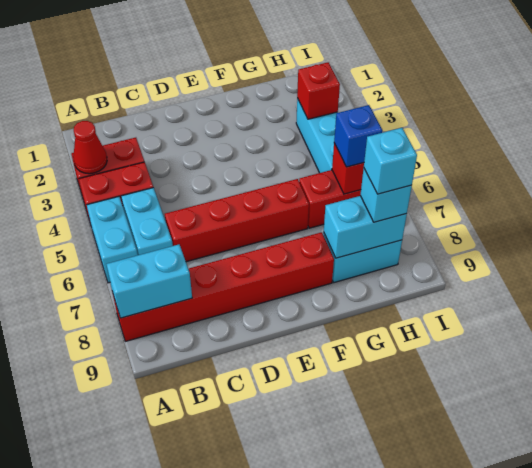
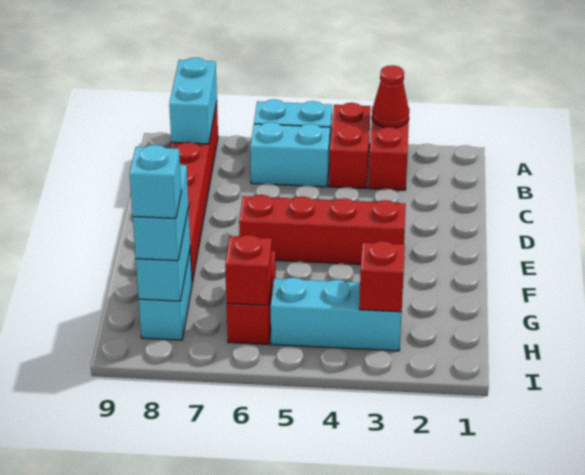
red brick C6:F6 level 1 -> red brick E3:E6 level 1
blue brick H6 level 3 -> none
cyan brick H8 level 3 -> cyan brick G8:H8 level 3

